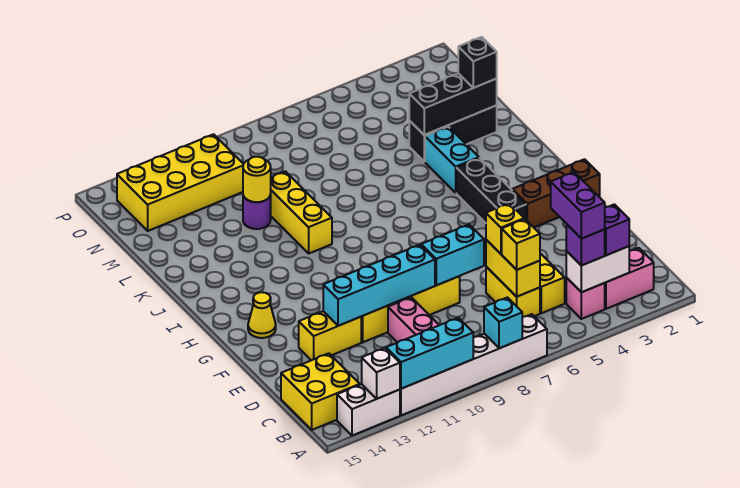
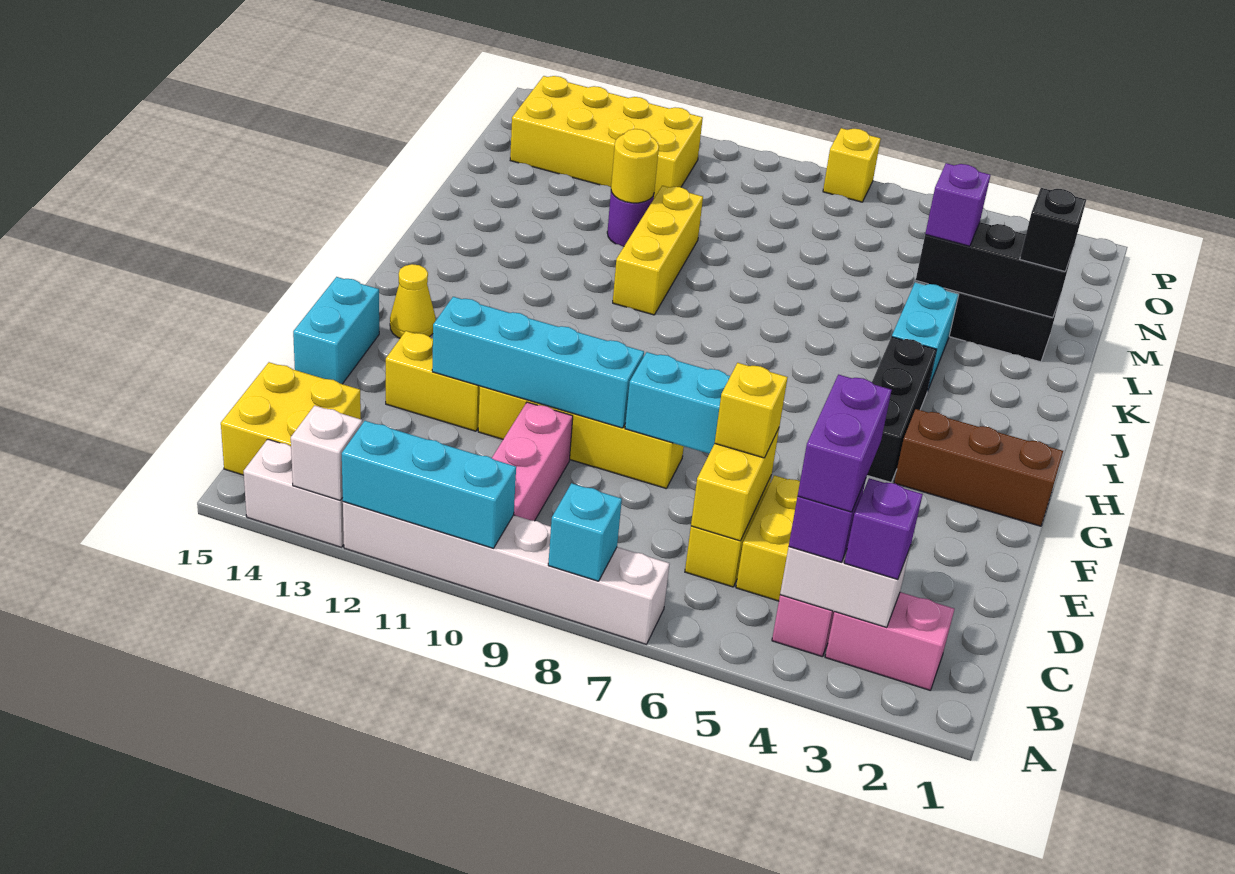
yellow brick C6 level 3 -> yellow brick P7 level 1
none -> cyan brick E15:F15 level 1
none -> purple brick L4 level 3

